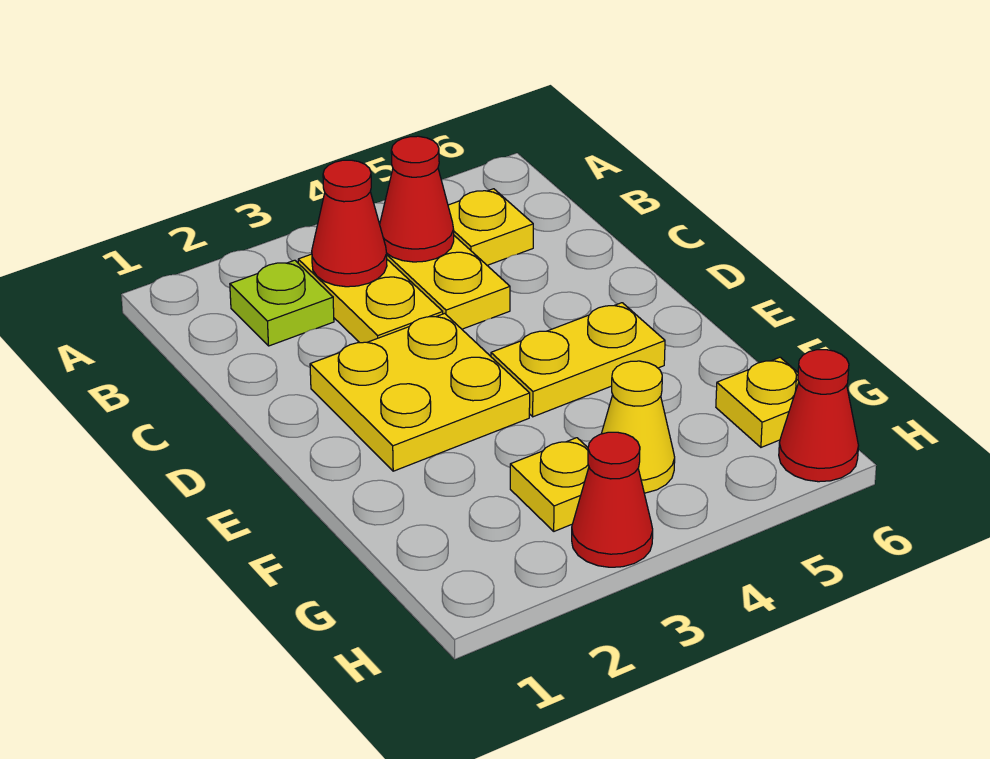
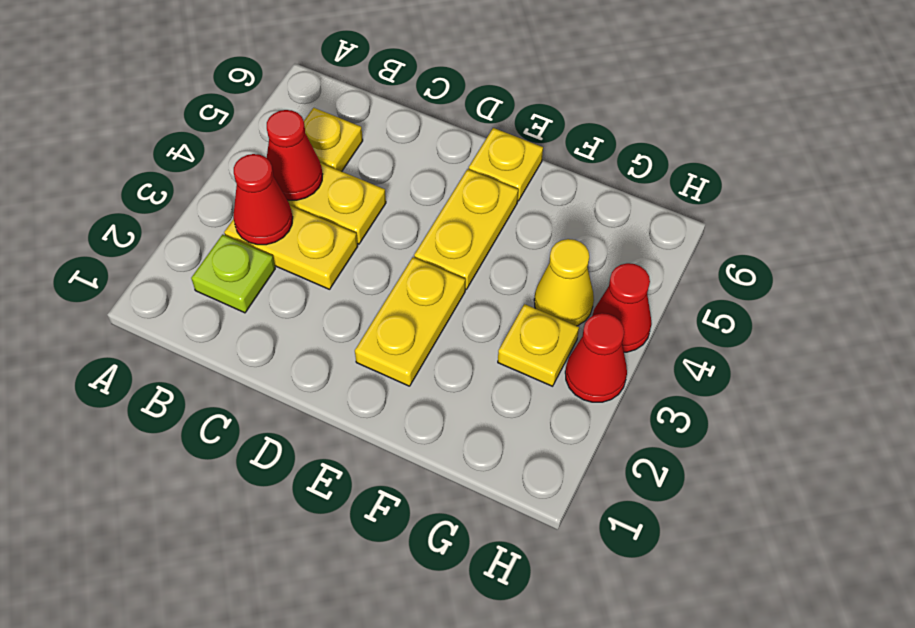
yellow plate D2:E3 level 1 -> yellow plate E2:E3 level 1
yellow plate G6 level 1 -> yellow plate E6 level 1
red cone H6 level 1 -> red cone H4 level 1

